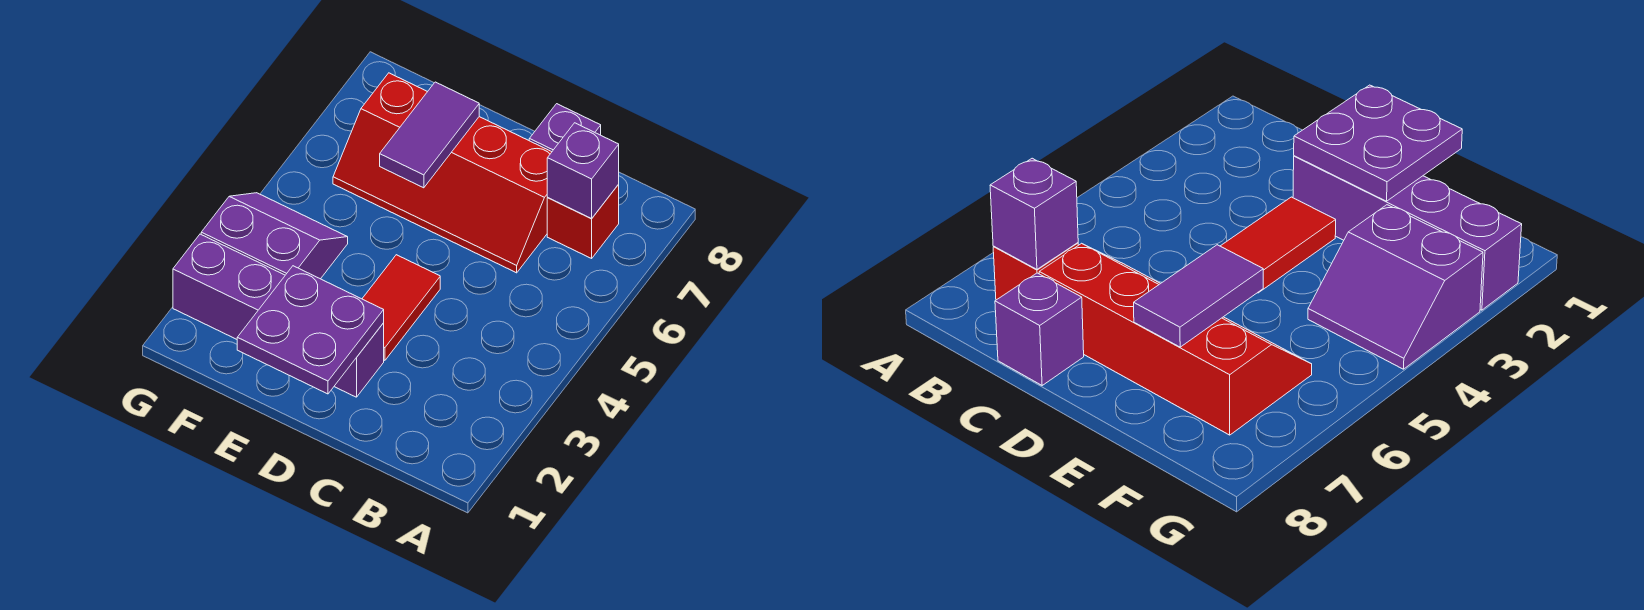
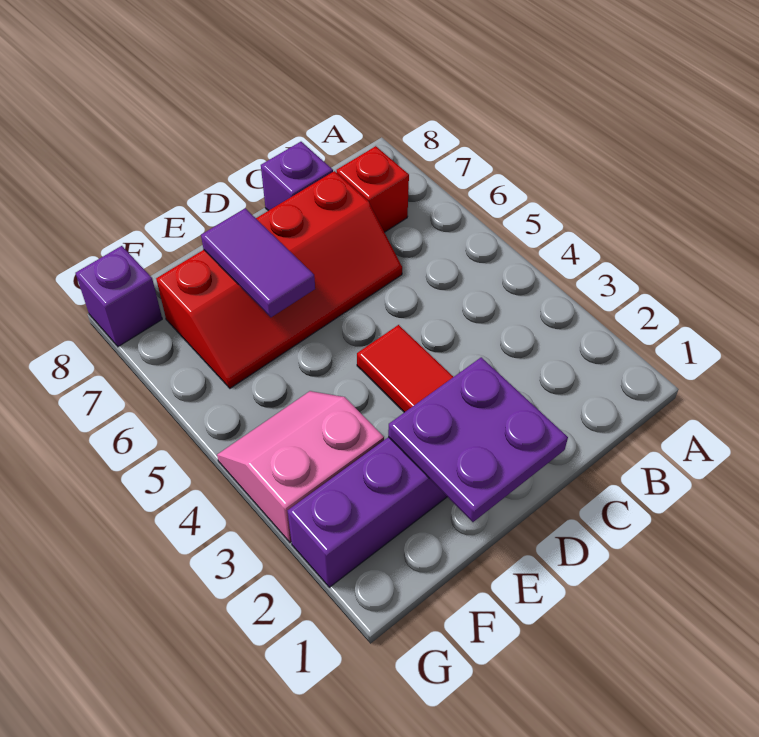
purple brick B7 level 2 -> purple brick G8 level 1
purple slope F3:G4 level 1 top 3 -> pink slope F3:G4 level 1 top 3

